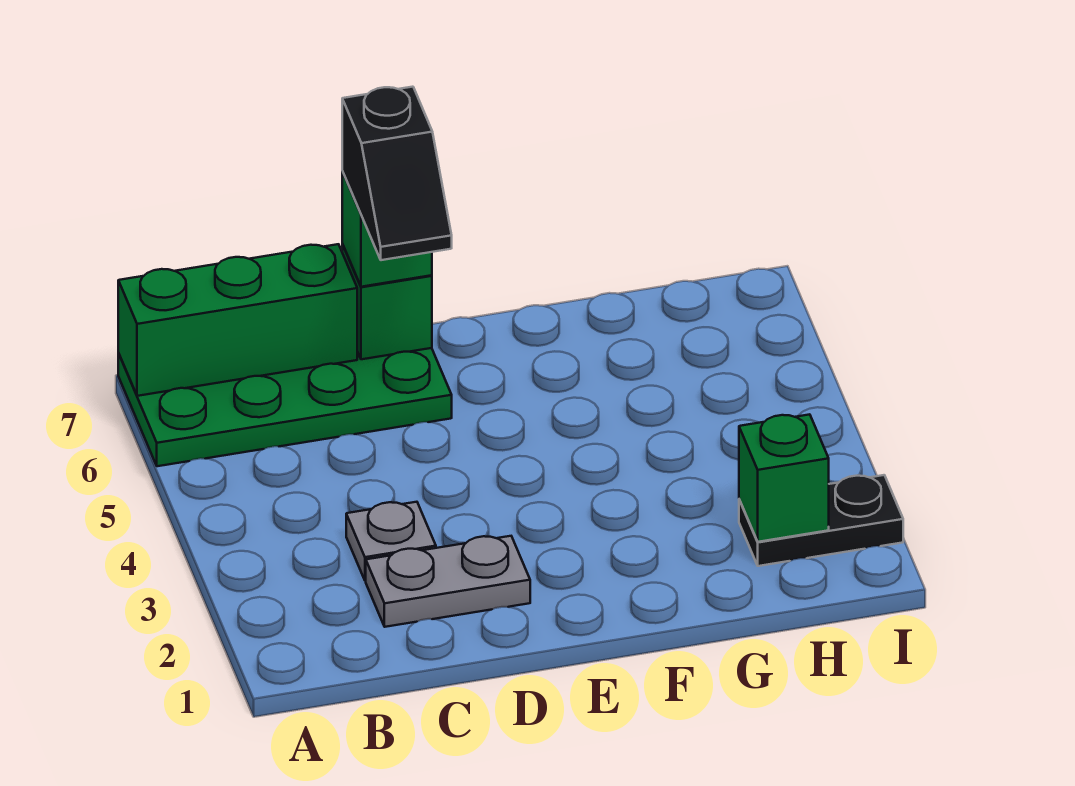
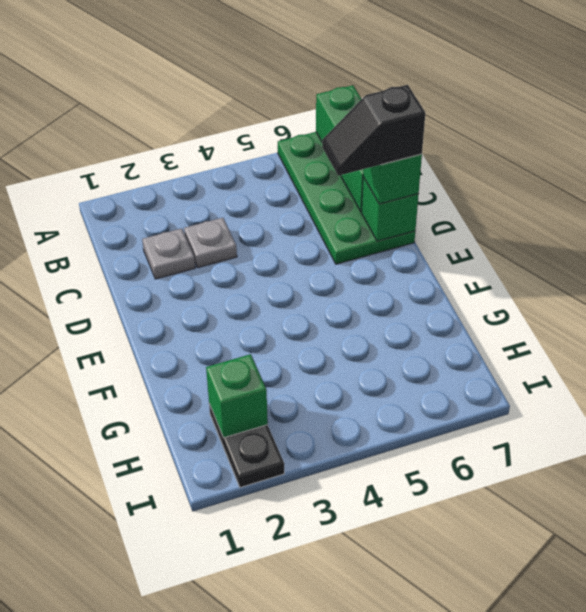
grey plate C2:D2 level 1 -> grey plate C2 level 1

